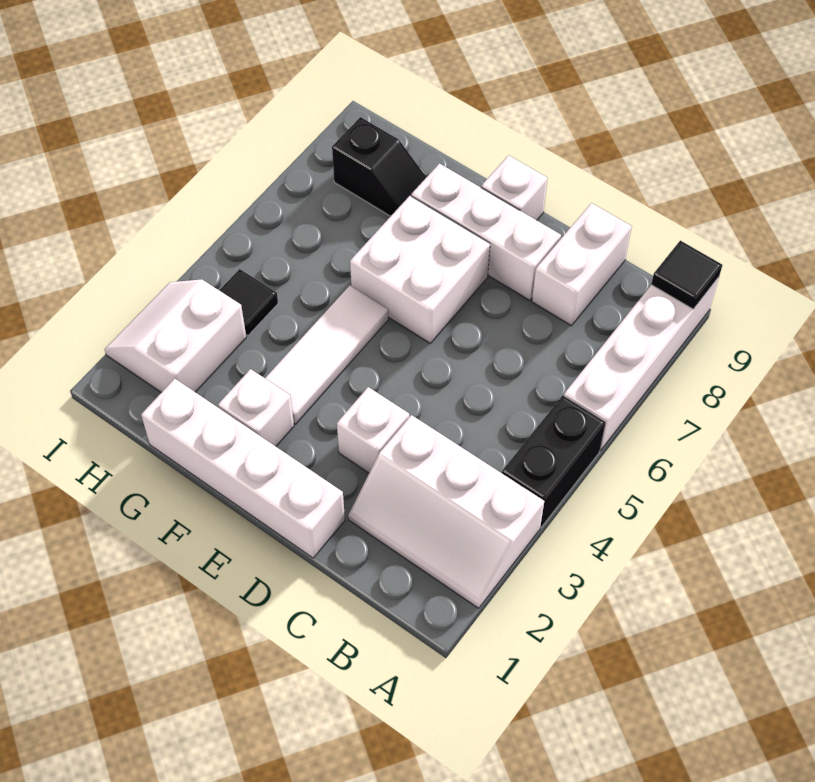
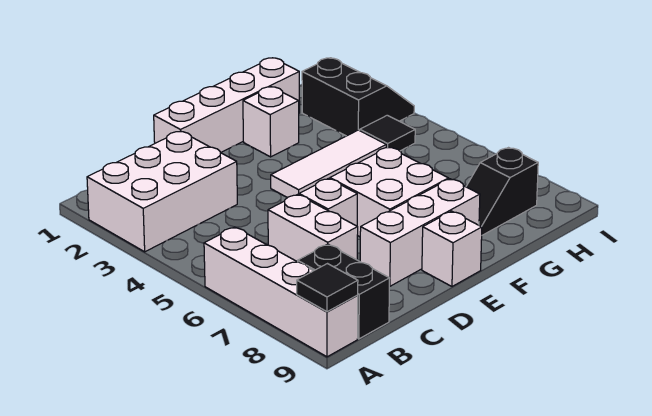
white slope A2:C3 level 1 top 3 -> white brick A2:C3 level 1
black brick A4:A5 level 1 -> black brick B8:B9 level 1
white brick C8:C9 level 1 -> white brick C6:C7 level 1
white brick D3 level 1 -> white brick D6 level 1
white tile F3:F5 level 1 -> white tile E4:G4 level 1
white slope H2:I3 level 1 top H -> black slope H2:I3 level 1 top H

